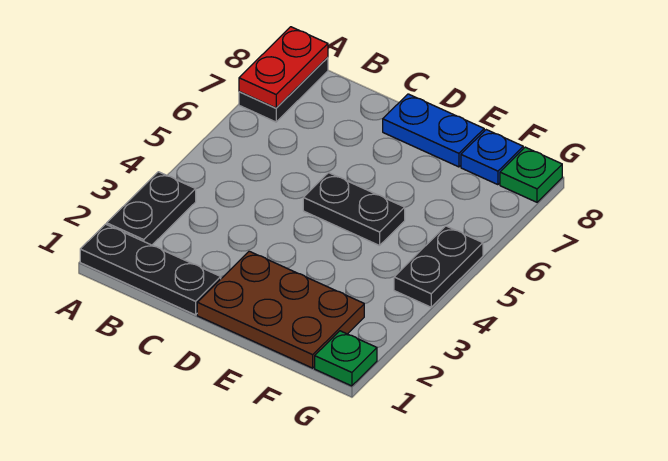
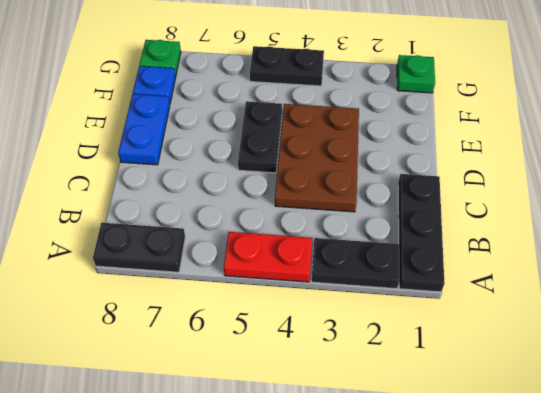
red plate A7:A8 level 2 -> red plate A4:A5 level 1
brown plate D1:F2 level 1 -> brown plate C3:E4 level 1

